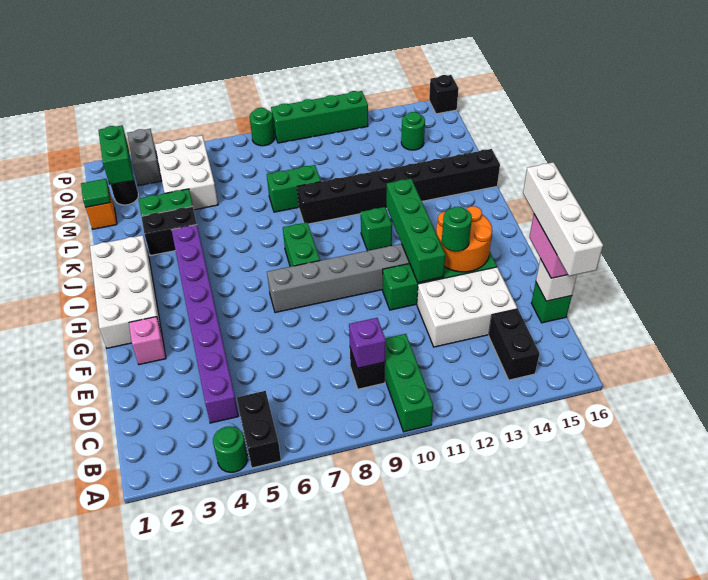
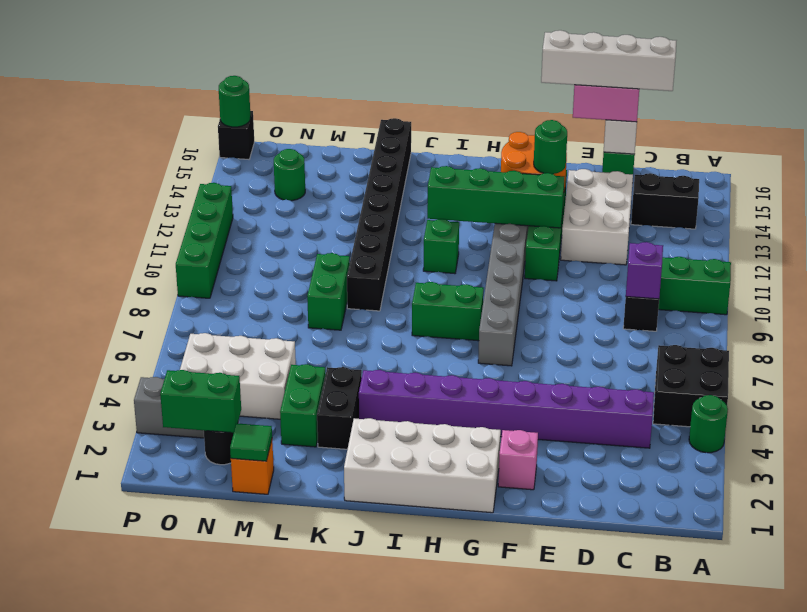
black brick A5:B5 level 1 -> black brick A5:B6 level 1
green round brick P8 level 1 -> green round brick P16 level 2

